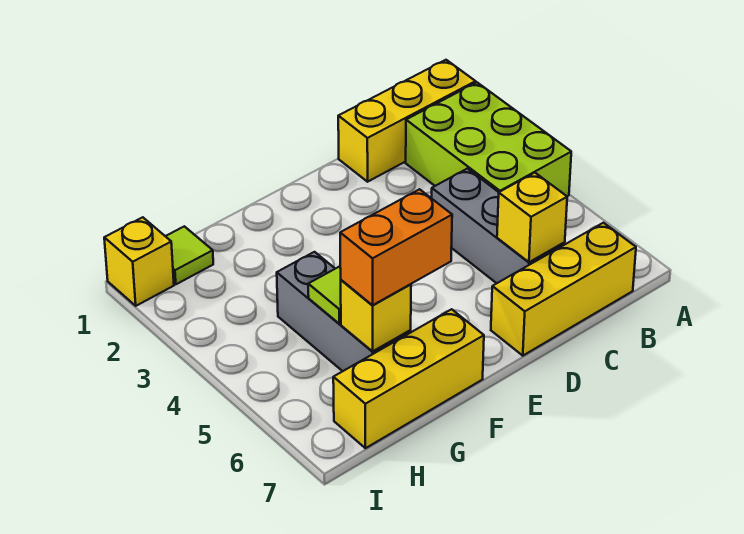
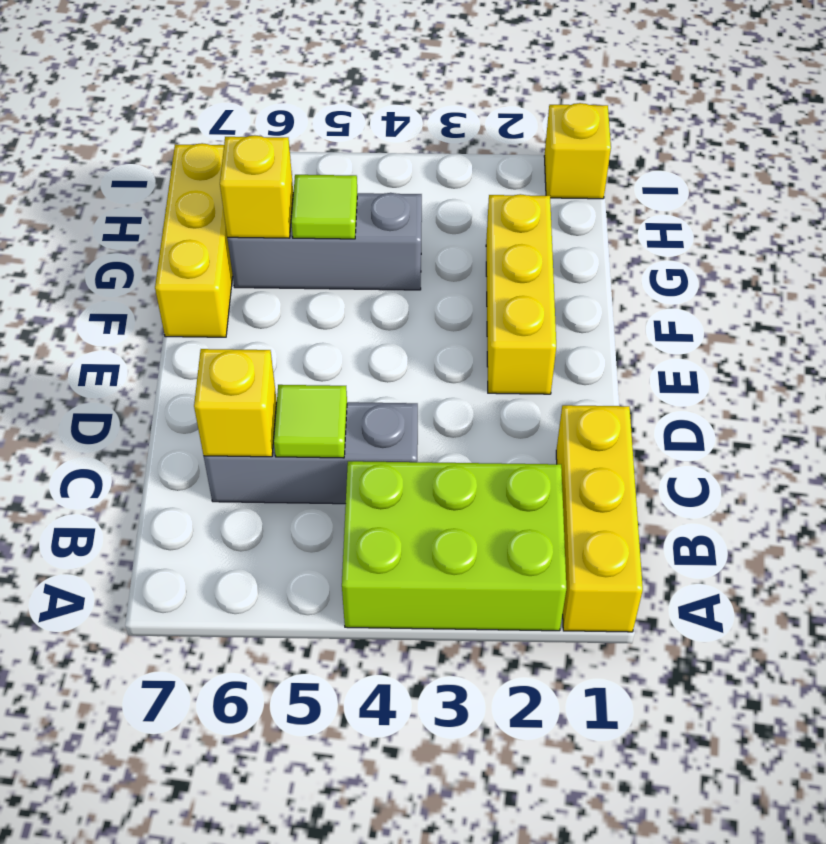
yellow brick B7:D7 level 1 -> yellow brick E2:G2 level 1
orange brick F6:G6 level 3 -> none
lime tile H1 level 1 -> lime tile C5 level 2

